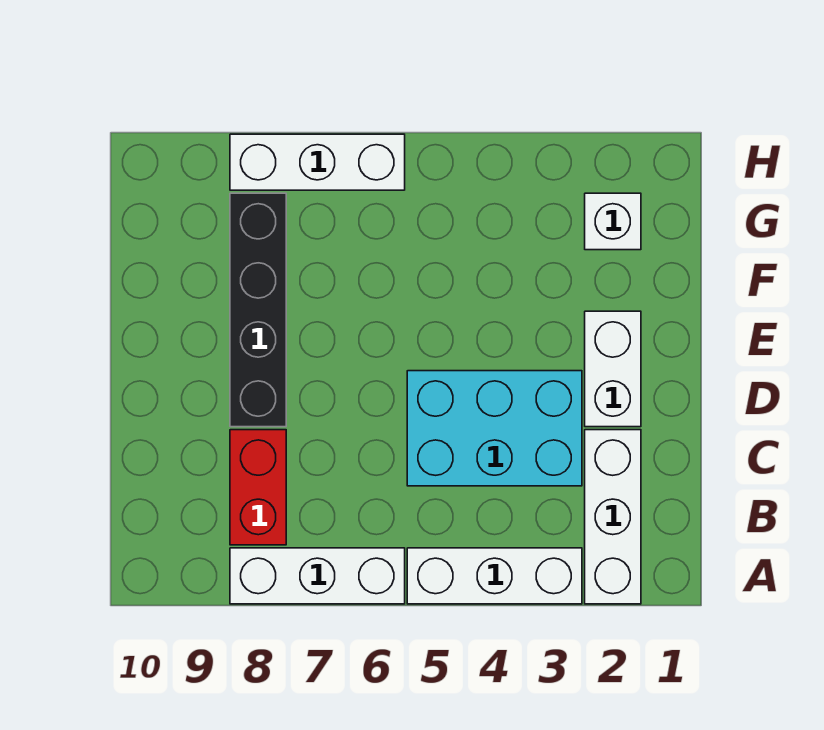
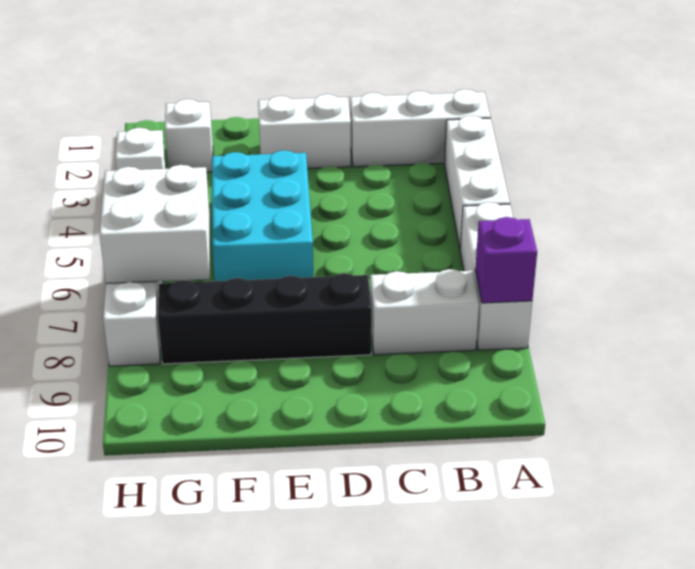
none -> purple brick A8 level 2
red brick B8:C8 level 1 -> white brick B8:C8 level 1
cyan brick C3:D5 level 1 -> cyan brick E4:F6 level 1
none -> white brick G6:H7 level 2
none -> white brick H3 level 1

